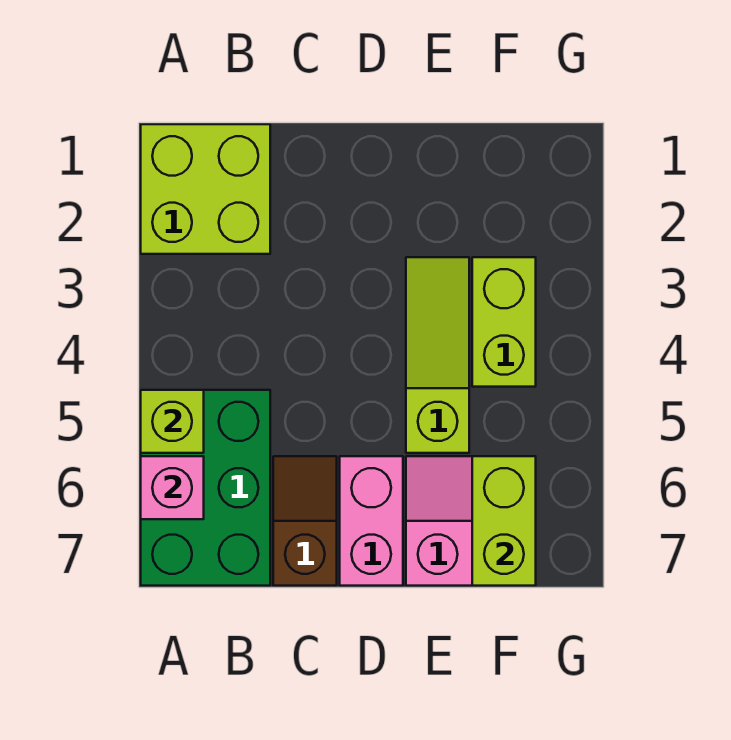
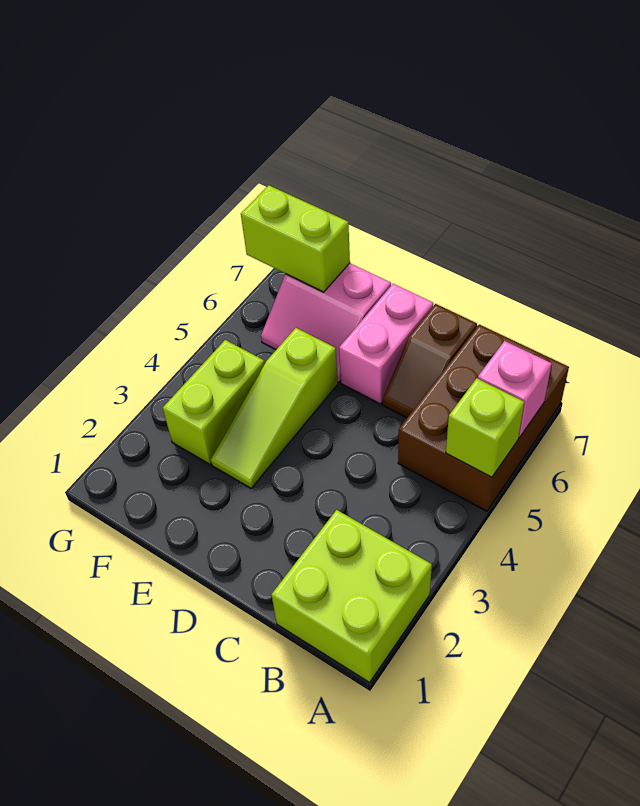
green brick A5:B7 level 1 -> brown brick A5:B7 level 1
lime brick F6:F7 level 2 -> lime brick F7:G7 level 2

